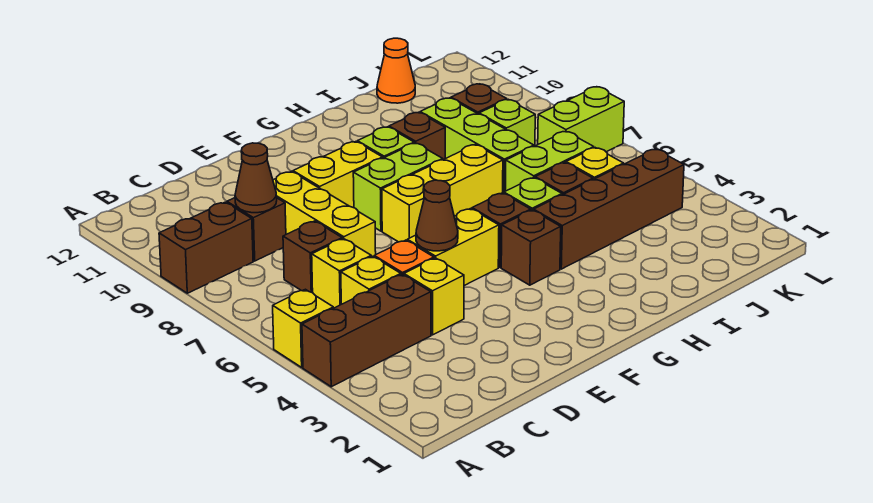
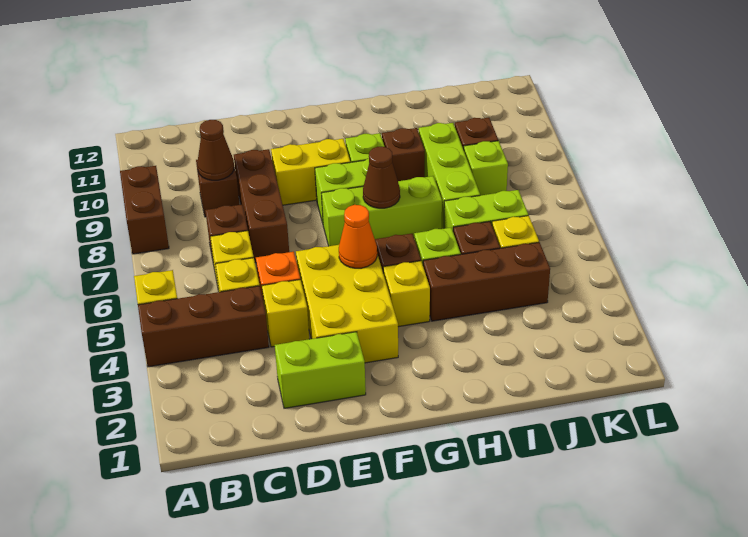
brown brick A9:B9 level 1 -> brown brick A8:A9 level 1
yellow brick D7:D9 level 1 -> brown brick D7:D9 level 1
yellow brick E5:F5 level 1 -> yellow brick E3:F5 level 1
brown cone E5 level 2 -> brown cone G7 level 2
yellow brick F7:H7 level 1 -> lime brick F7:H7 level 1
brown brick G4 level 1 -> yellow brick G4 level 1
brown brick H4:K4 level 1 -> brown brick H4:J4 level 1
orange cone J12 level 1 -> orange cone F5 level 2
lime brick K7:L7 level 1 -> lime brick D2:E2 level 1

